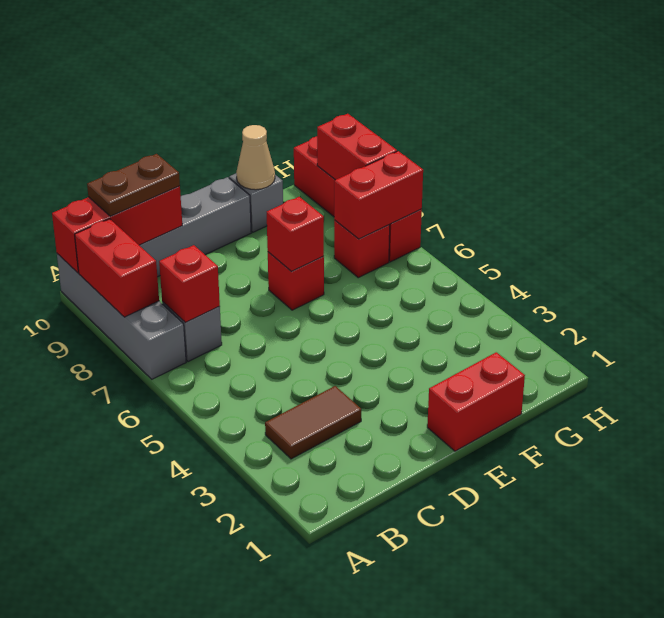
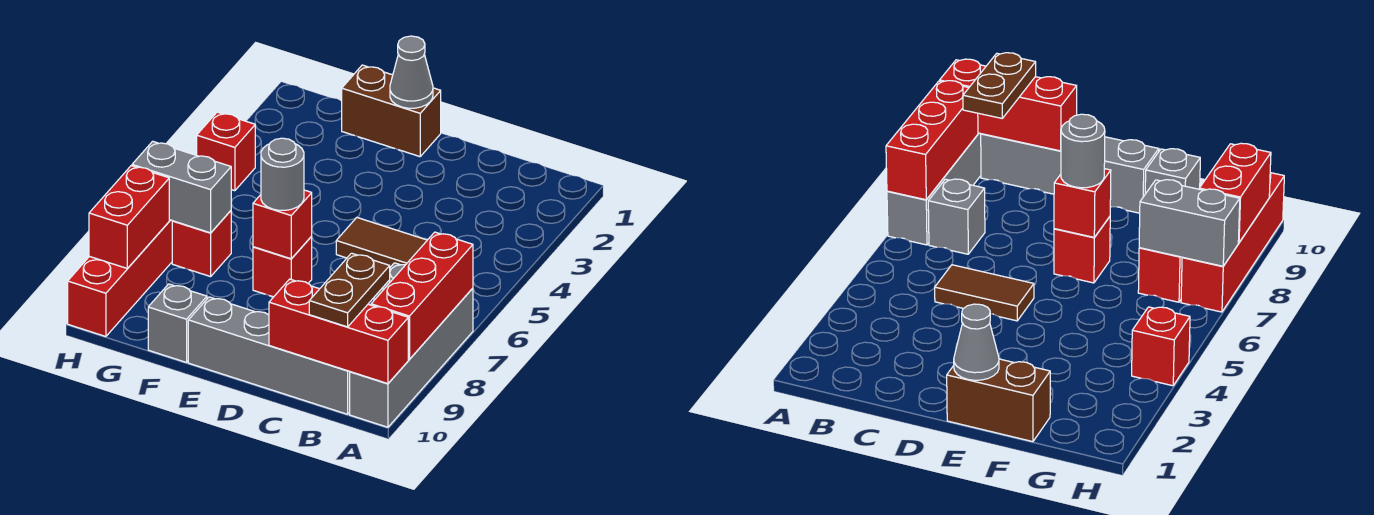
red brick A8:A9 level 2 -> red brick A7:A9 level 2
brown tile B3:C3 level 1 -> brown tile C5:D5 level 1
red brick B7 level 2 -> red brick H4 level 1
brown plate B10:C10 level 3 -> brown plate B9:B10 level 3
red brick E1:F1 level 1 -> brown brick E1:F1 level 1
none -> grey cone E1 level 2
none -> grey round brick E7 level 3
tan cone F10 level 2 -> none
red brick G7:H7 level 2 -> grey brick G7:H7 level 2

